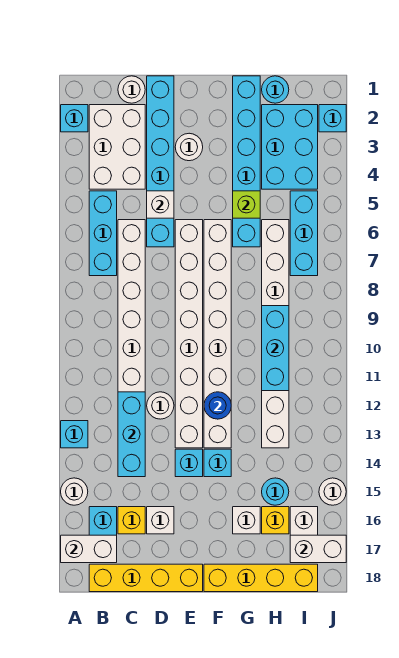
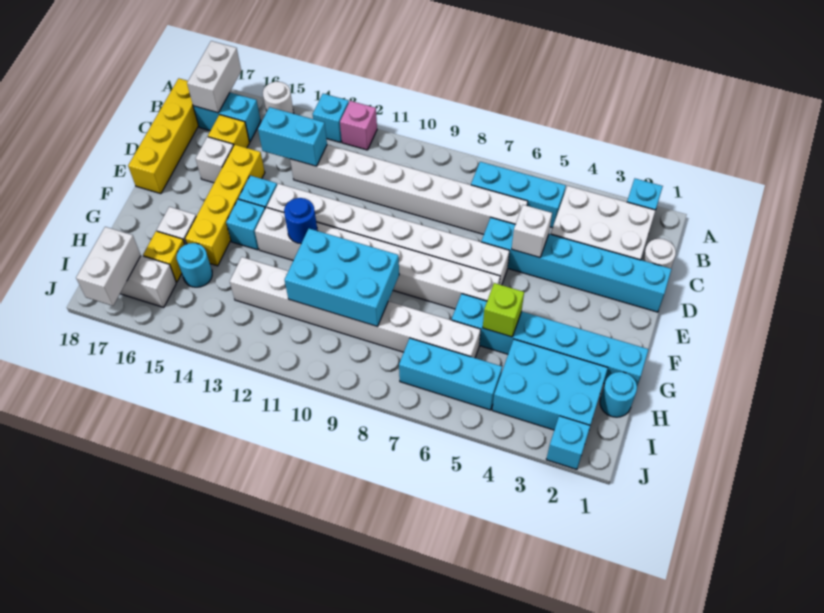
none -> pink brick A12 level 1
cyan brick C12:C14 level 2 -> cyan brick C13:C14 level 2
white round brick D12 level 1 -> none
white round brick E3 level 1 -> none
yellow brick F18:I18 level 1 -> yellow brick D15:G15 level 1
cyan brick H9:H11 level 2 -> cyan brick G9:H11 level 2
white round brick J15 level 1 -> none

